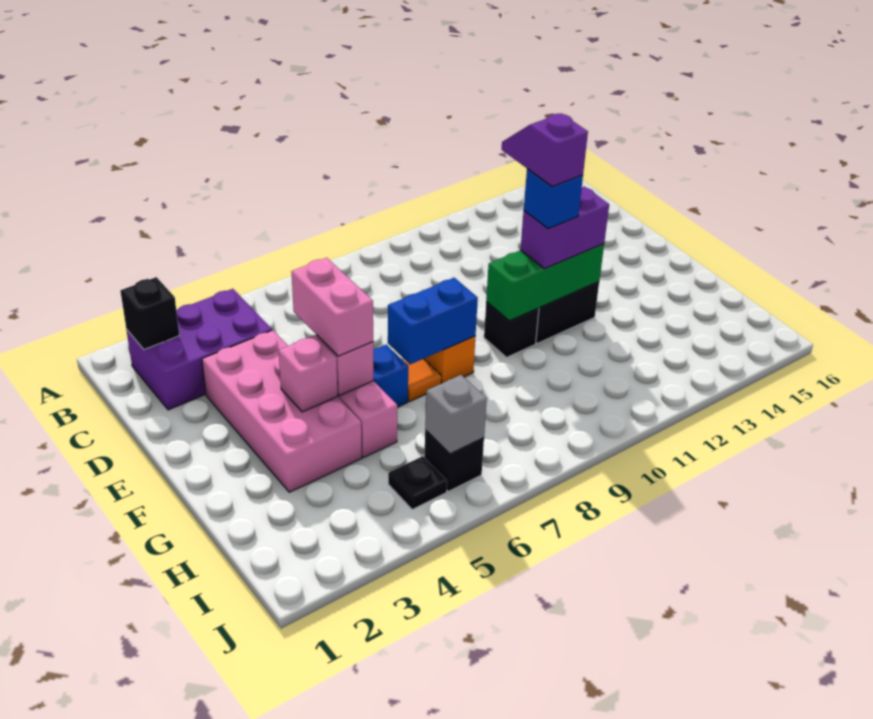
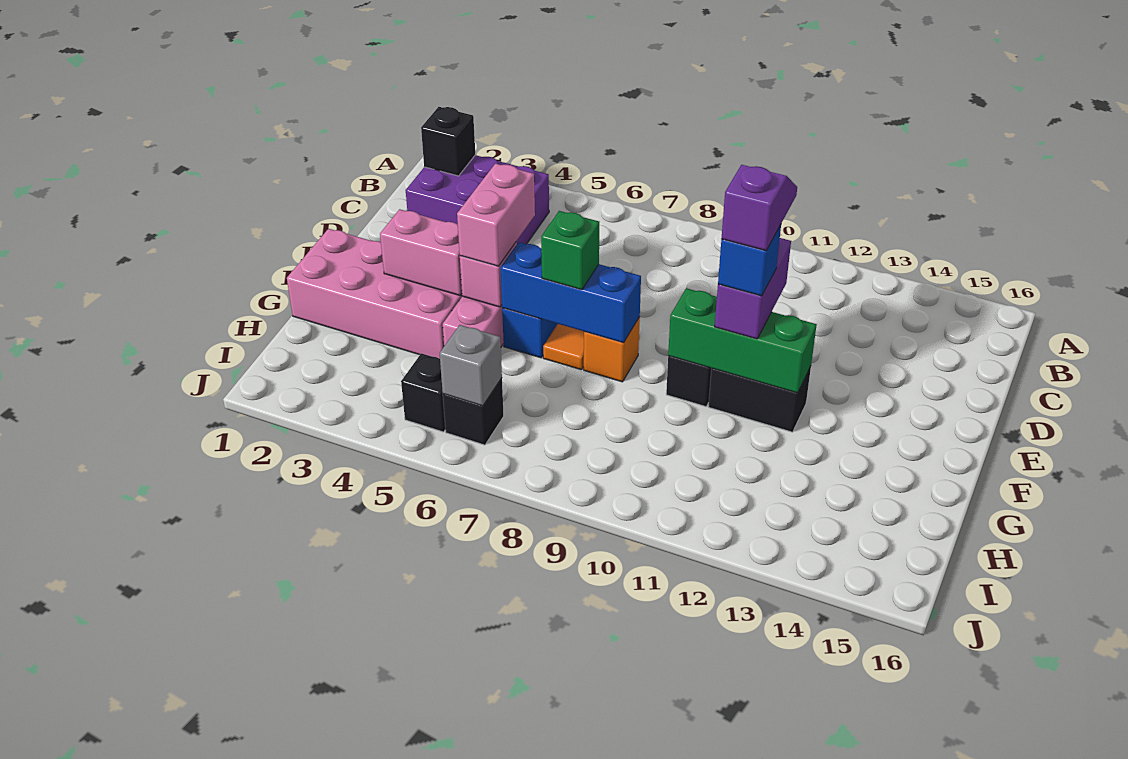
pink brick D3:G4 level 1 -> pink brick F1:G4 level 1
pink brick F4 level 2 -> pink brick F3:F4 level 2
blue brick F7:F8 level 2 -> blue brick F6:F8 level 2
none -> green brick F7 level 3
purple brick F11:F12 level 3 -> purple brick E11:F11 level 3
black plate I5 level 1 -> black brick I5 level 1

